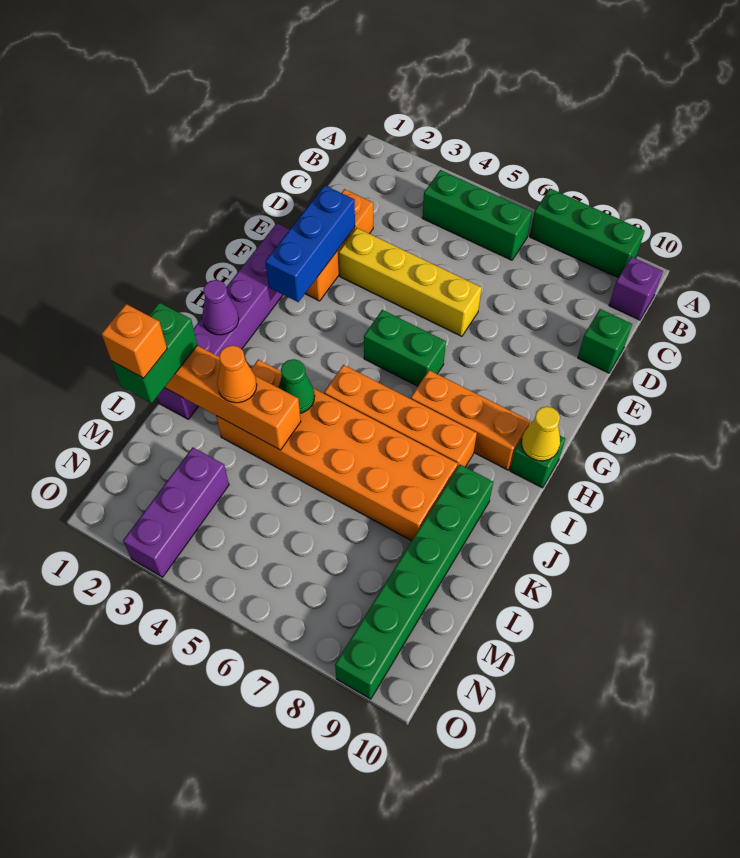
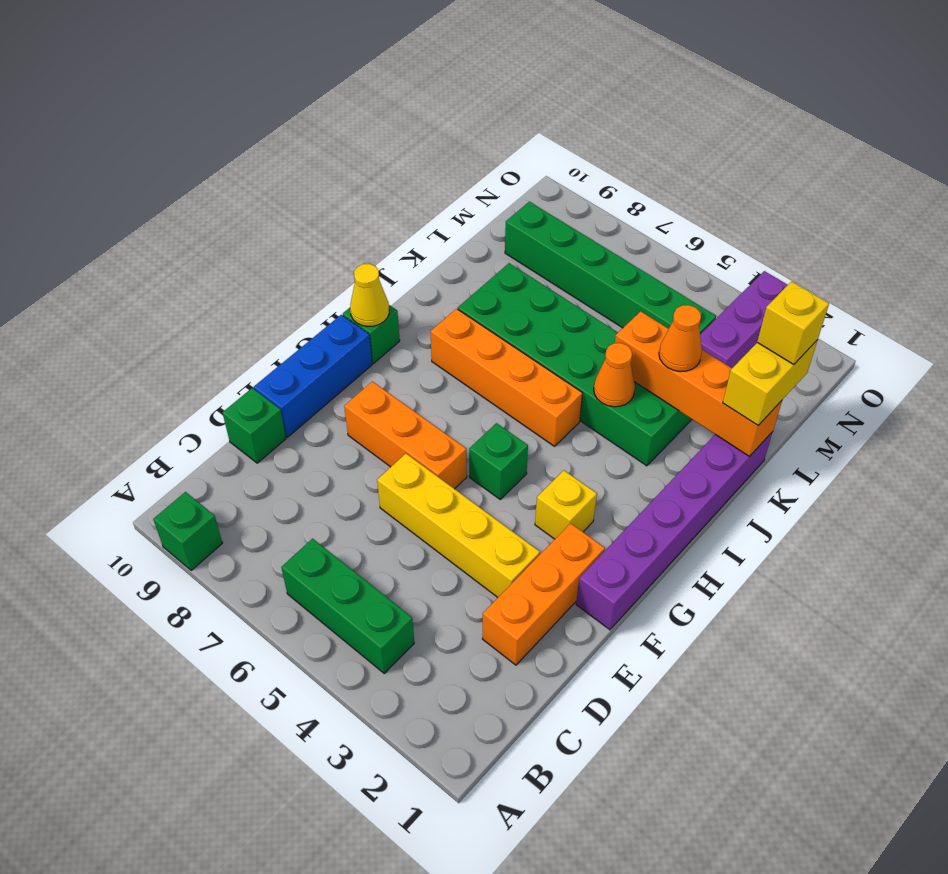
green brick A7:A9 level 1 -> green brick A9 level 1
purple brick B10 level 1 -> none
blue brick E2:G2 level 2 -> blue brick E10:G10 level 1
none -> yellow brick G3 level 1
green brick G5:G6 level 1 -> green brick G5 level 1
orange brick H7:H9 level 1 -> orange brick F6:F8 level 1
purple cone I1 level 2 -> none
orange brick J3:K8 level 1 -> green brick J3:K8 level 1
green cone J4 level 2 -> orange cone J4 level 2
green brick J9:O9 level 1 -> green brick M4:M9 level 1
green brick K1:L1 level 3 -> yellow brick K1:L1 level 3
orange brick L1 level 4 -> yellow brick L1 level 4

